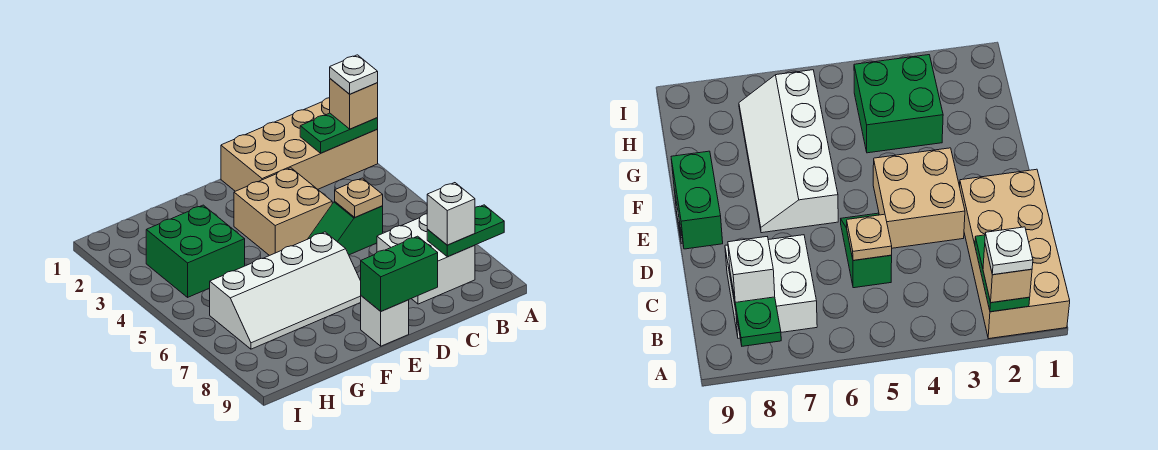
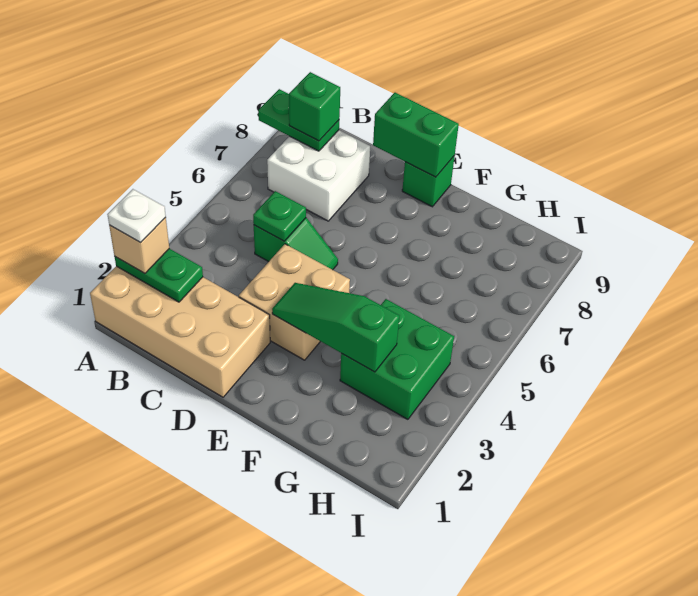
white brick B8 level 3 -> green brick B8 level 3
tan plate C5 level 2 -> green plate C5 level 2
none -> green slope E3:G3 level 2 top G
white slope E6:H7 level 1 top 6 -> none
white brick E9 level 1 -> green brick E9 level 1

